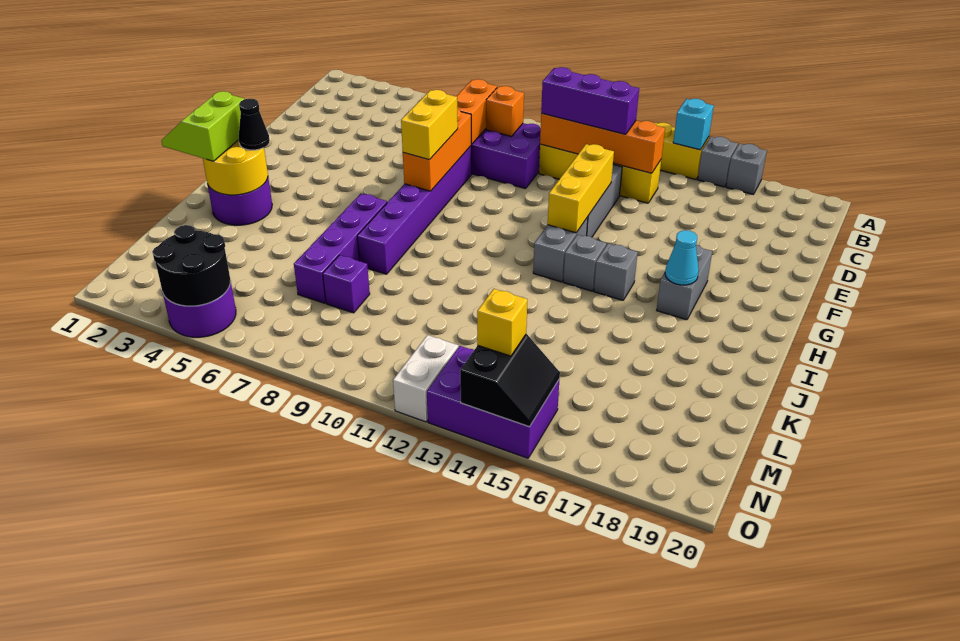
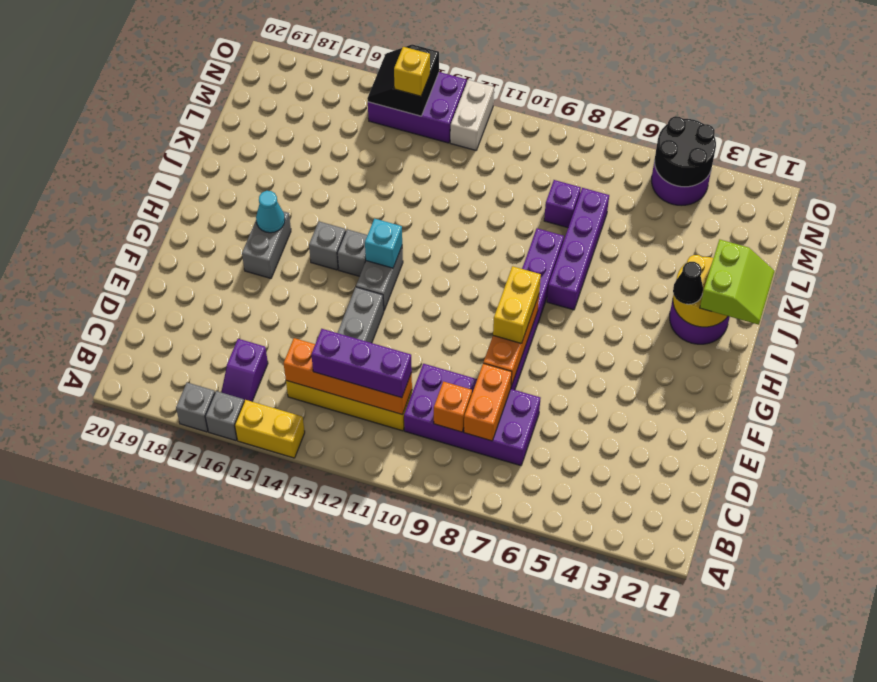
cyan brick A15 level 2 -> cyan brick H13 level 2
none -> purple slope B16:C16 level 1 top C
yellow brick E13:G13 level 2 -> none

